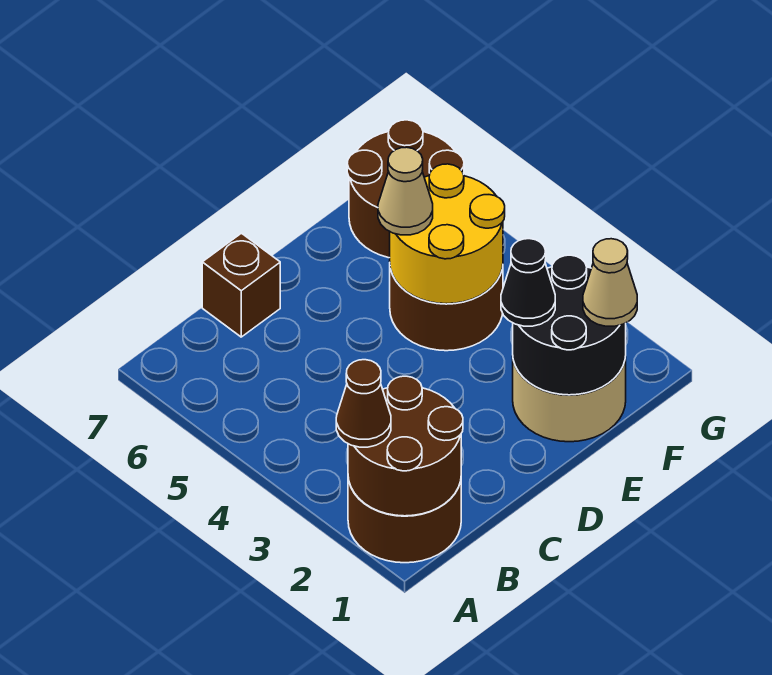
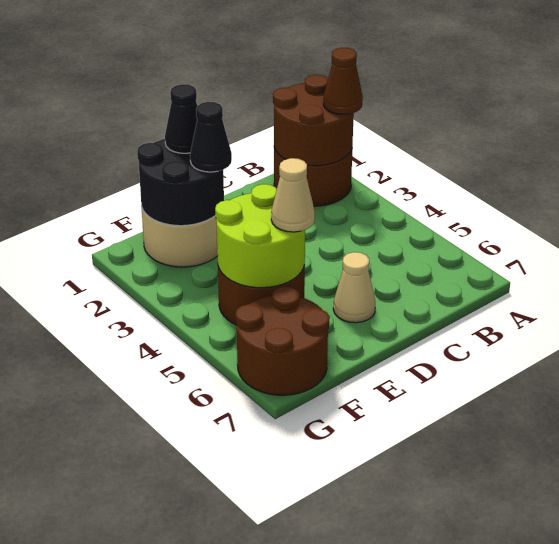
brown brick C7 level 1 -> none
none -> black cone E1 level 3
yellow round brick E4:F5 level 2 -> lime round brick E4:F5 level 2
tan cone F1 level 3 -> tan cone D6 level 1

